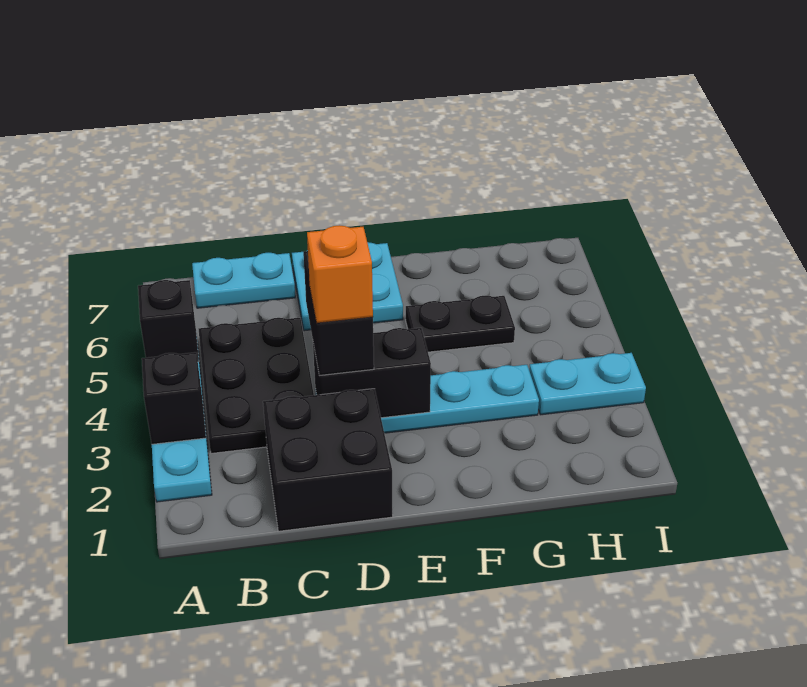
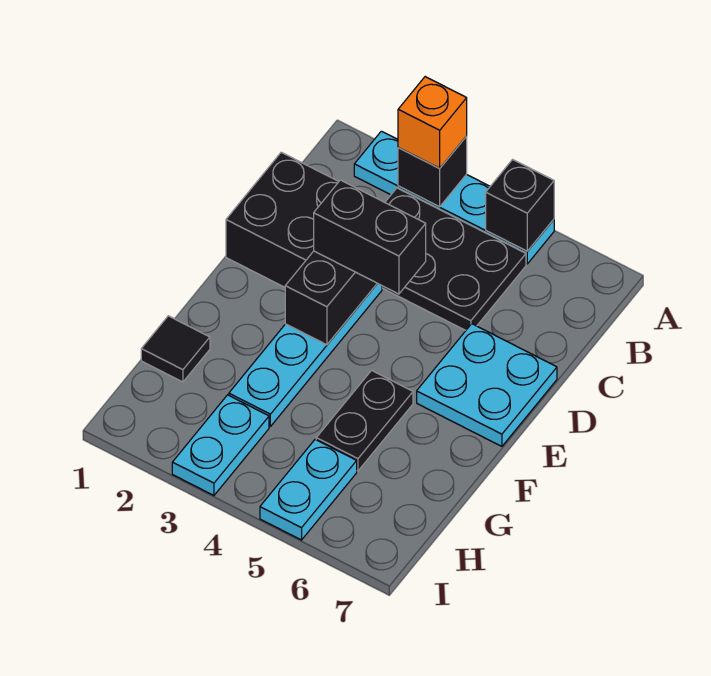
cyan plate B7:C7 level 1 -> cyan plate H5:I5 level 1
orange brick D3 level 4 -> orange brick A3 level 3
none -> black tile G1 level 1

